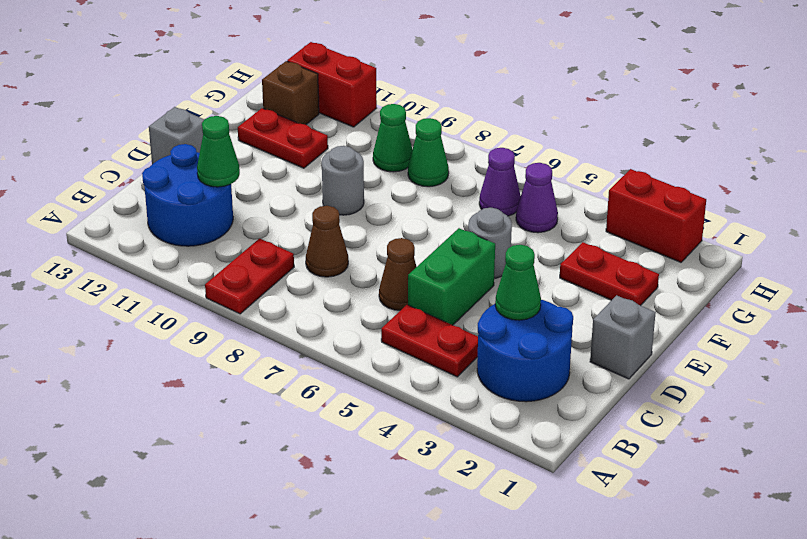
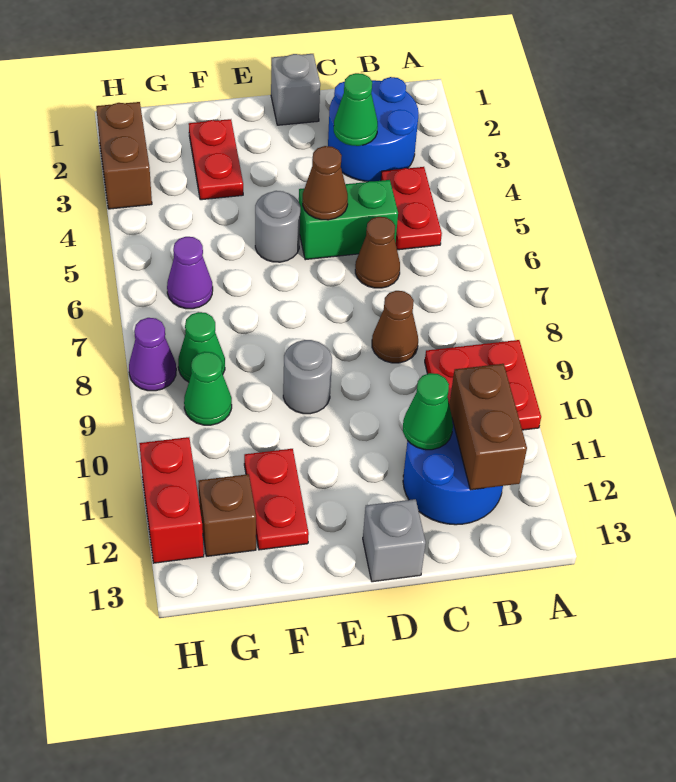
red plate A9:B9 level 1 -> red plate A9:B10 level 1
none -> brown brick B11:B12 level 2
none -> brown cone D5 level 2
purple cone G5 level 1 -> purple cone H8 level 1
red brick H2:H3 level 1 -> brown brick H2:H3 level 1

